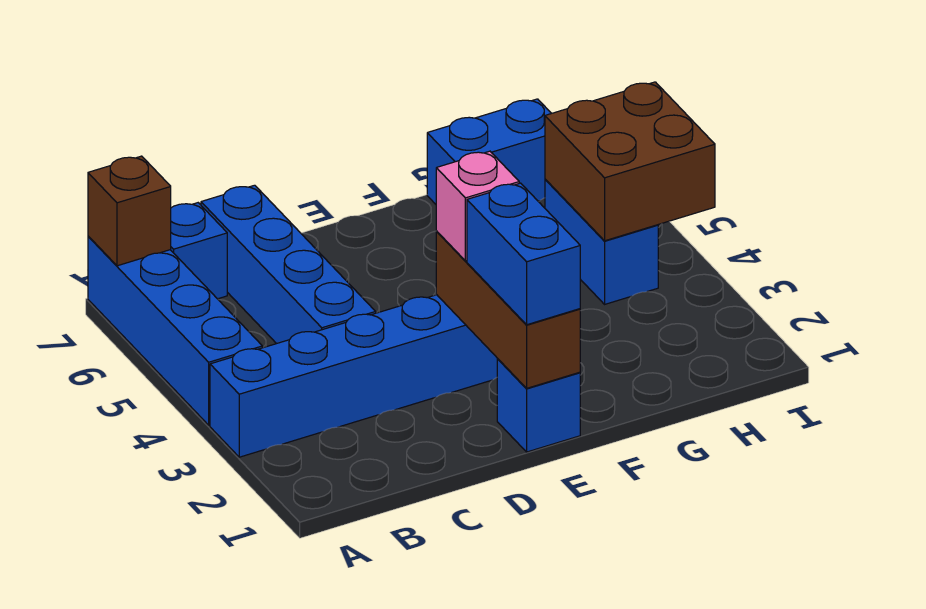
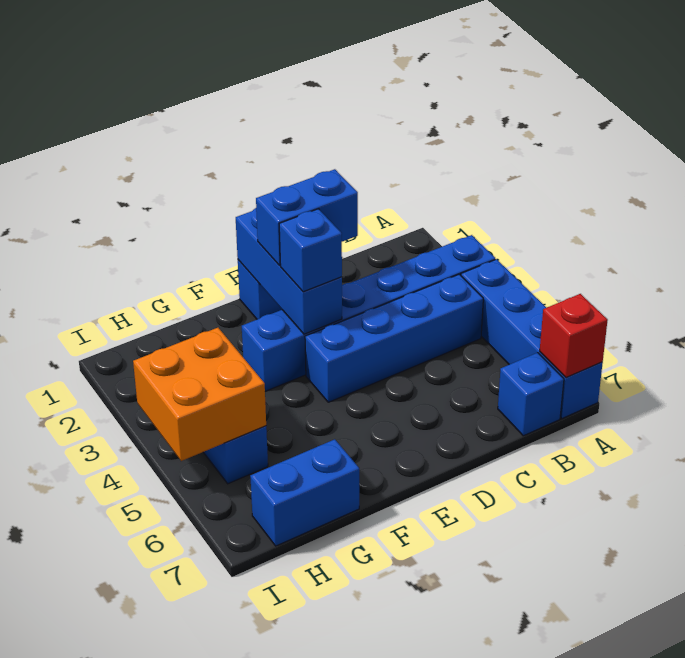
brown brick A7 level 2 -> red brick A7 level 2
blue brick C4:C7 level 1 -> blue brick B4:E4 level 1
brown brick E1:E3 level 2 -> blue brick E1:E3 level 2
blue brick E1:E2 level 3 -> blue brick D2:E2 level 3
pink brick E3 level 3 -> blue brick E3 level 3
brown brick H4:I5 level 2 -> orange brick H4:I5 level 2

